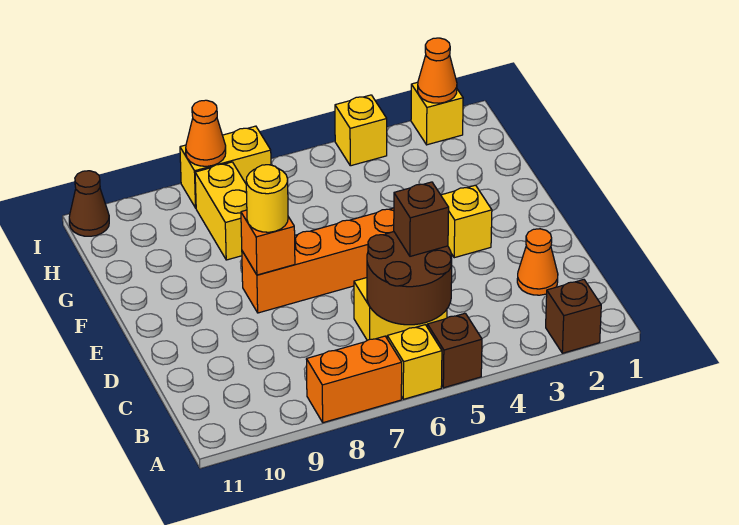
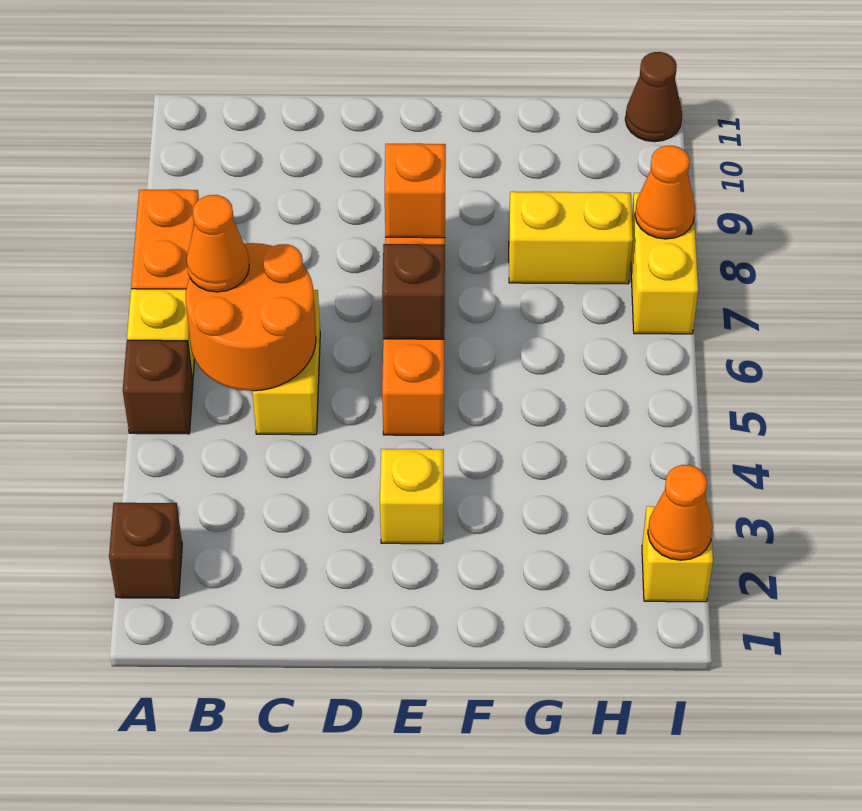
brown round brick B5:C6 level 2 -> orange round brick B5:C6 level 2
orange cone C2 level 1 -> orange cone B6 level 3
brown brick C5 level 3 -> brown brick E6 level 2
yellow round brick E8 level 3 -> none
yellow brick I4 level 1 -> none

